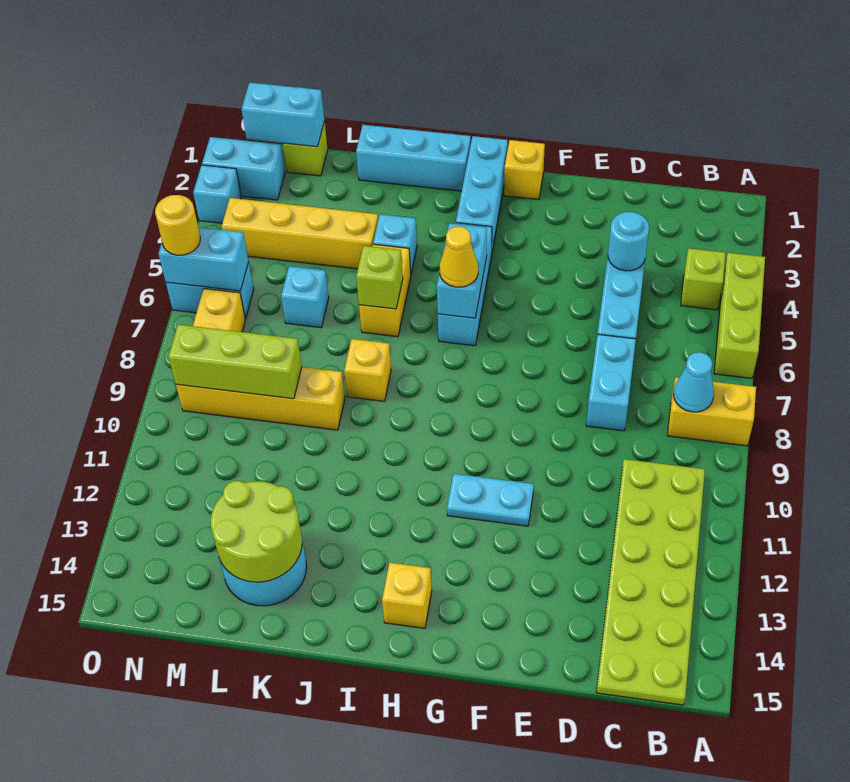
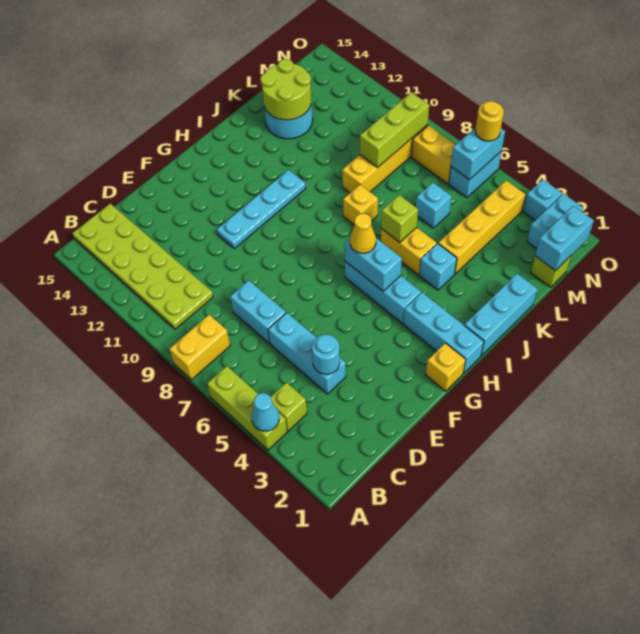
cyan cone B8 level 2 -> cyan cone A4 level 2
cyan plate F11:G11 level 1 -> cyan plate F11:I11 level 1
yellow brick H14 level 1 -> none

